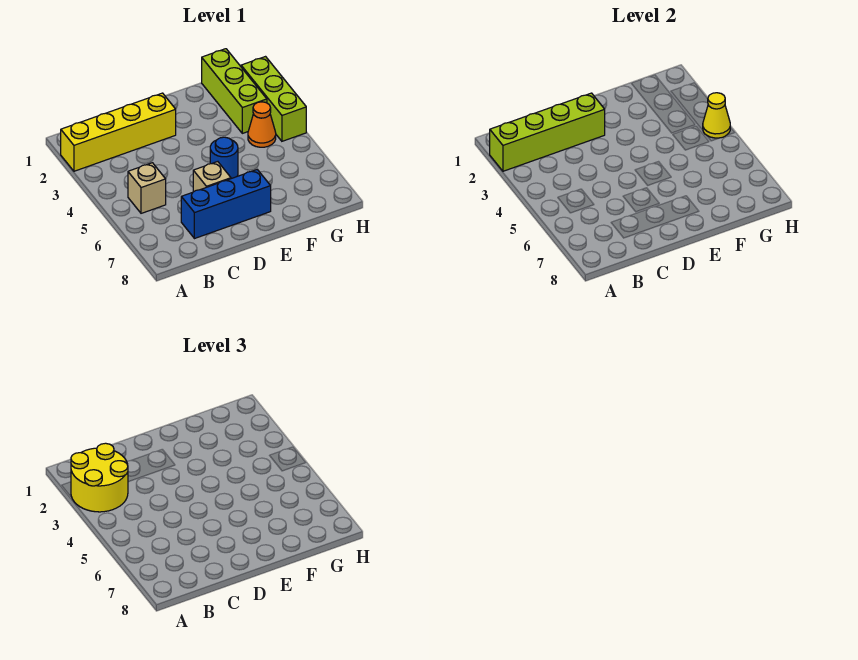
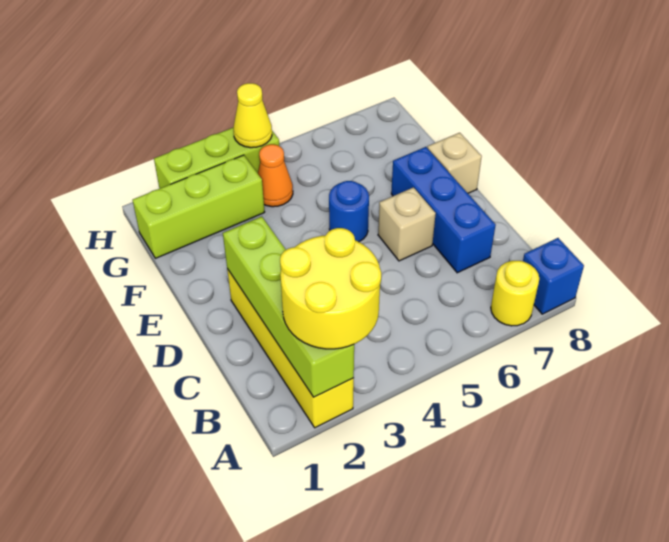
none -> yellow round brick A7 level 1
none -> blue brick A8 level 1
tan brick B5 level 1 -> tan brick E8 level 1

